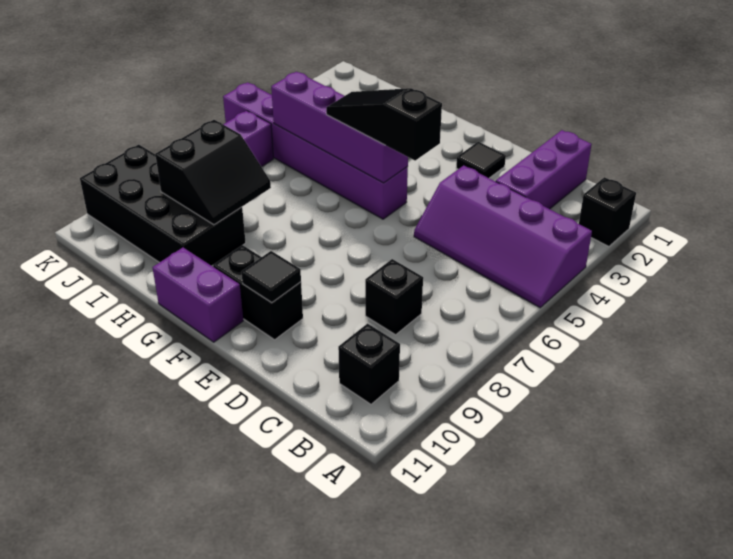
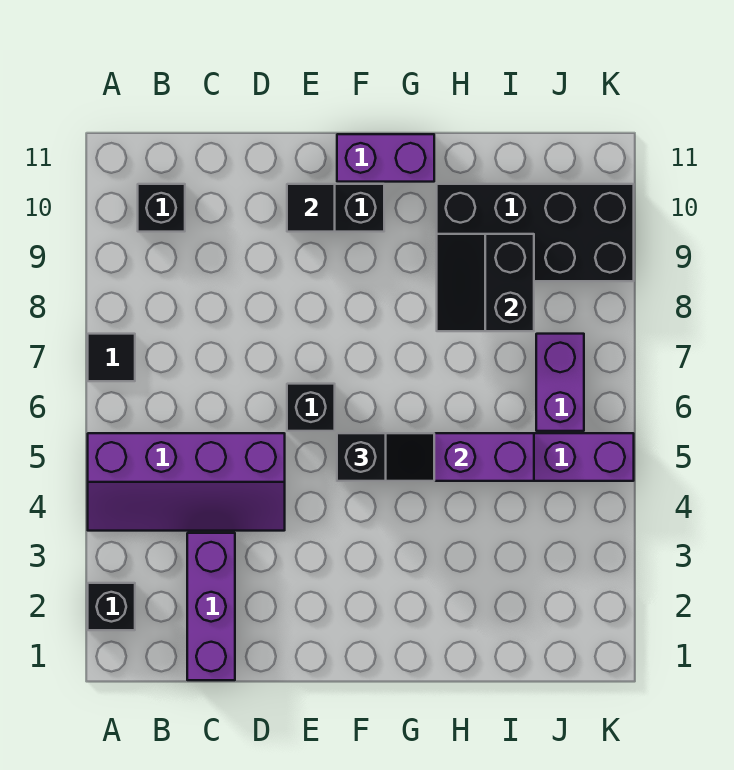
purple slope A4:D5 level 1 top 4 -> purple slope A4:D5 level 1 top 5
black brick C8 level 1 -> black brick E6 level 1
black tile E2 level 1 -> black tile A7 level 1
black slope E5:G5 level 3 top E -> black slope F5:G5 level 3 top F

